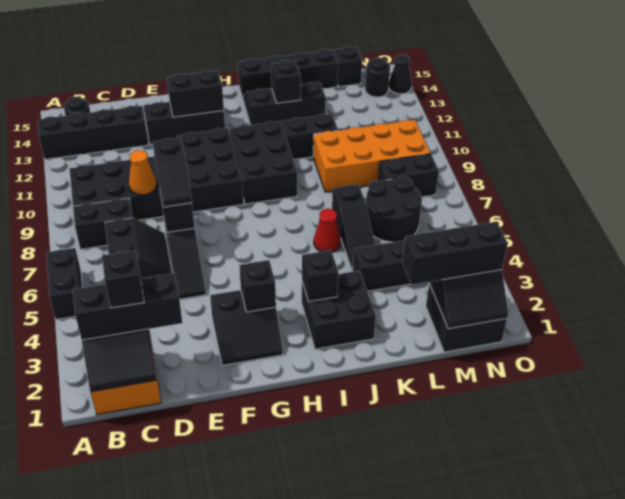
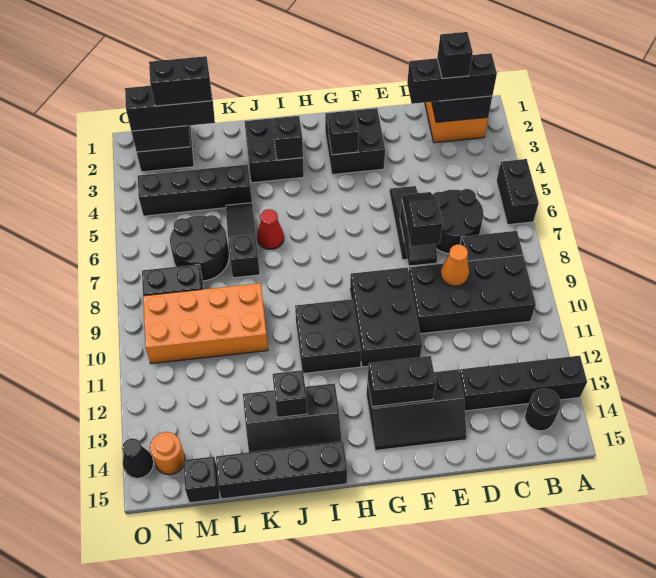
black slope C6:D7 level 1 top C -> black round brick C6:D7 level 1
black slope F2:G3 level 1 top 3 -> black brick F2:G3 level 1
black brick H9:I11 level 1 -> black brick H10:I11 level 1
black brick J11:K11 level 1 -> black brick L2:M2 level 4
black round brick N14 level 1 -> orange round brick N14 level 1

